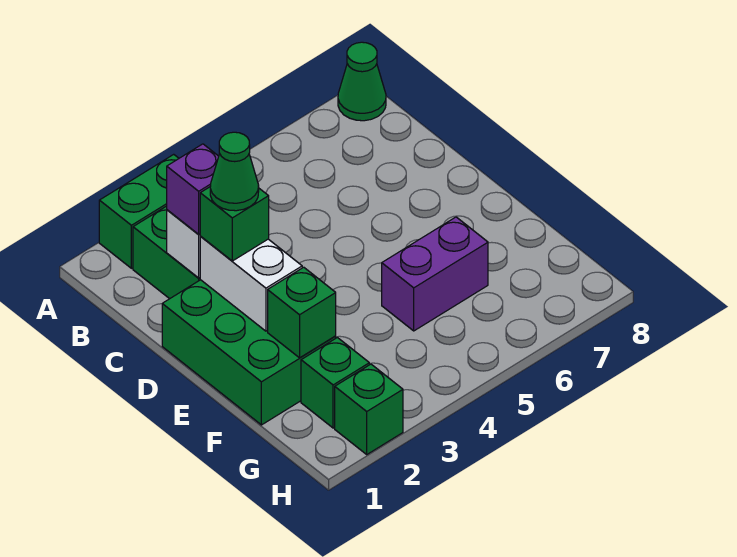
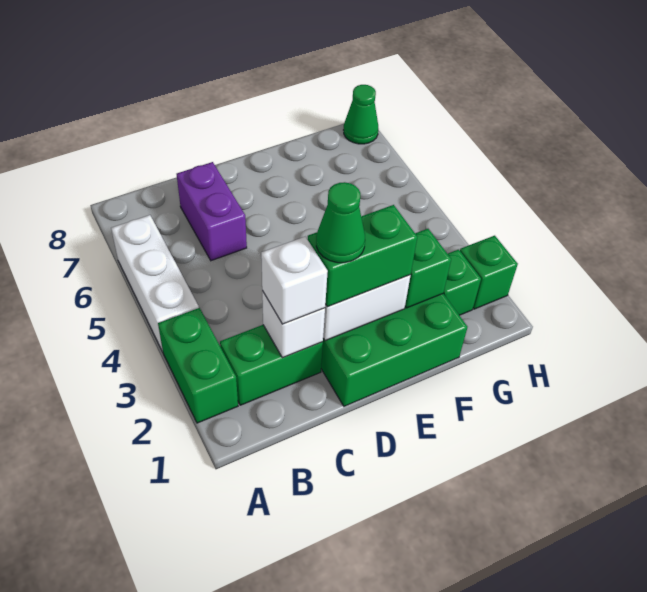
none -> white brick A4:A6 level 1
green cone A8 level 1 -> green cone H8 level 1
purple brick C2 level 3 -> white brick C2 level 3
green brick D2 level 3 -> green brick D2:E2 level 3
purple brick F5:F6 level 1 -> purple brick C6:C7 level 1

